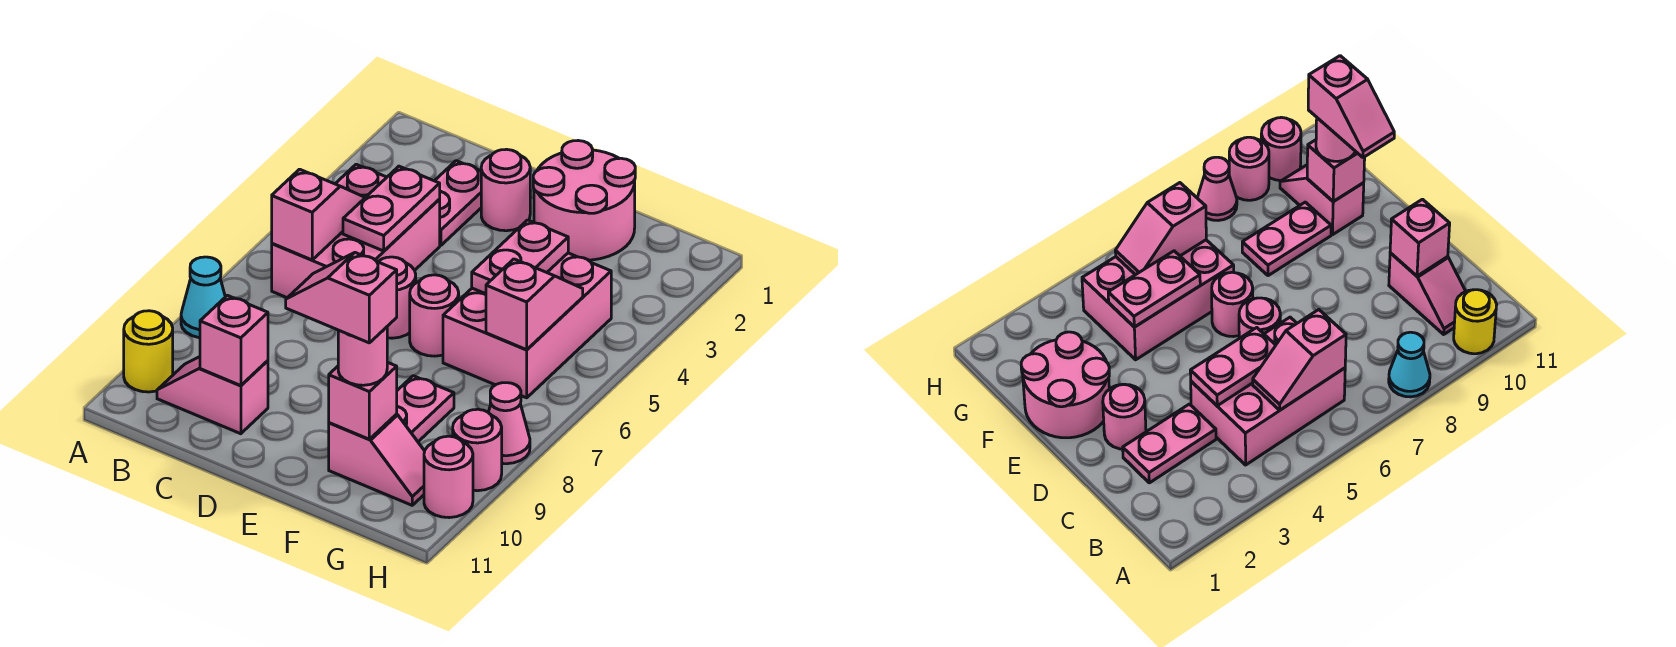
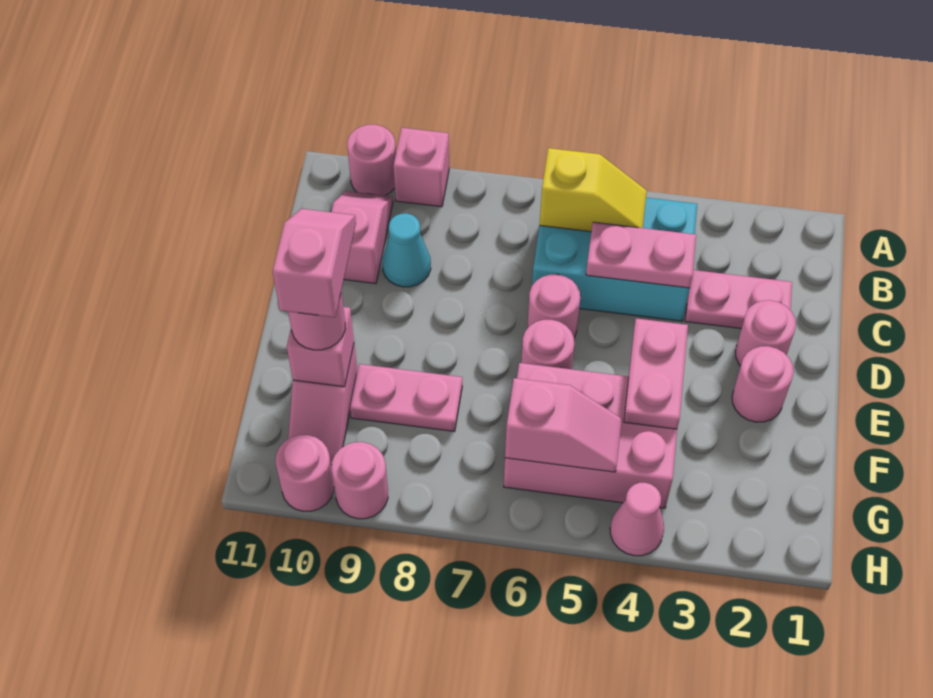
cyan cone A8 level 1 -> cyan cone C9 level 1
yellow round brick A10 level 1 -> pink round brick A10 level 1
pink brick B4:C6 level 1 -> cyan brick B4:C6 level 1
pink slope B5:B6 level 2 top 6 -> yellow slope B5:B6 level 2 top 6
pink brick C10 level 2 -> pink brick A9 level 1
pink round brick E1:F2 level 1 -> pink round brick E2 level 1
pink plate F4:F5 level 2 -> pink plate E4:F4 level 2
pink cone H8 level 1 -> pink cone H4 level 1

